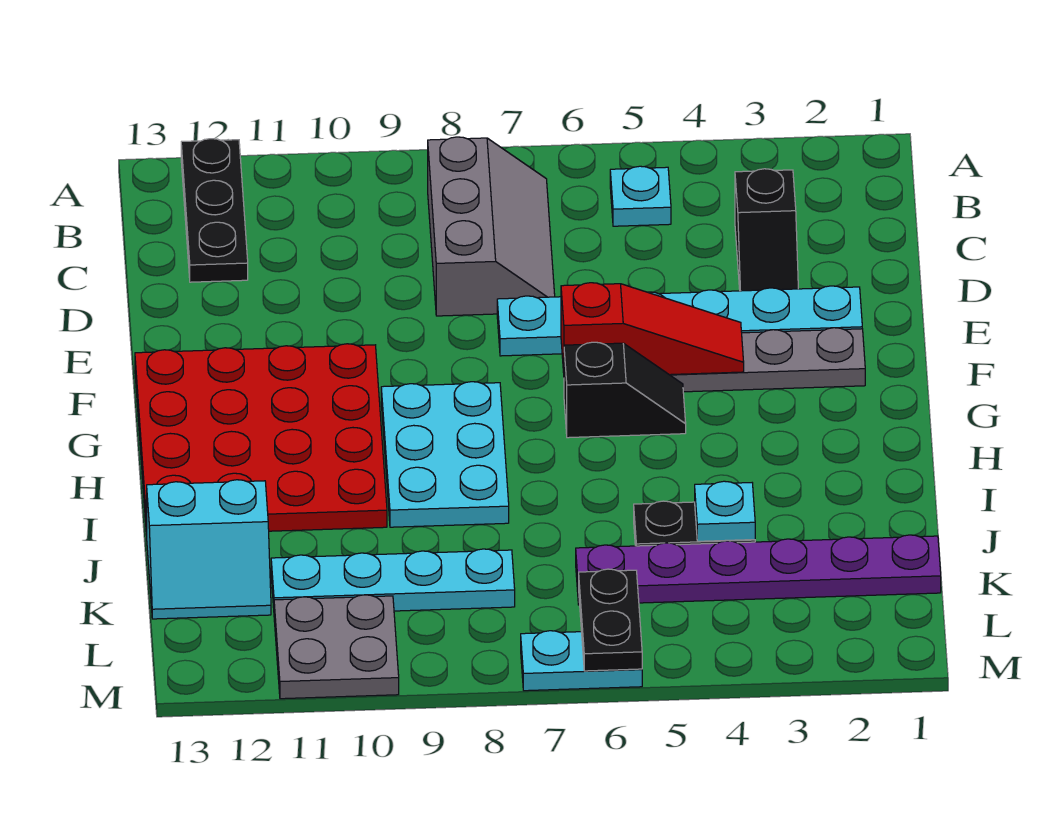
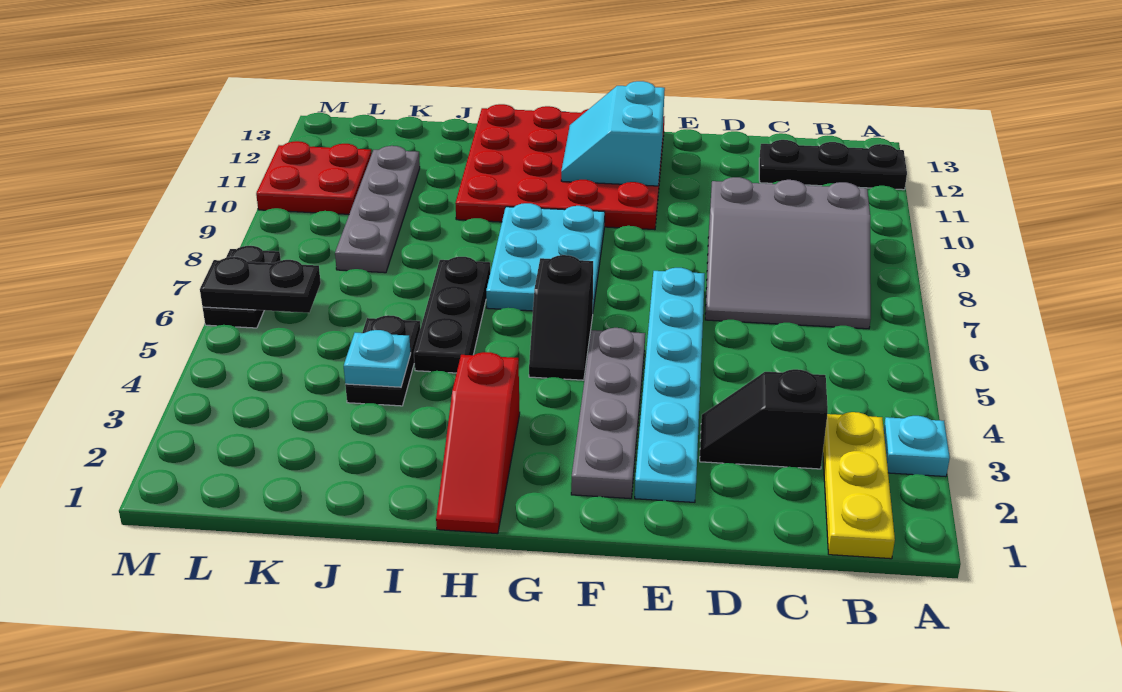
none -> yellow plate B1:B3 level 1
cyan plate B5 level 1 -> cyan plate A3 level 1
grey slope B7:D8 level 1 top 8 -> grey slope B7:D9 level 1 top 9
red slope F4:F6 level 2 top 6 -> red slope H1:H3 level 1 top 3
cyan plate G8:I9 level 1 -> cyan plate G7:H9 level 1
none -> black plate I5:I7 level 1
cyan slope J12:K13 level 1 top J -> cyan slope F11:G12 level 2 top F
purple plate K1:K6 level 1 -> none
cyan plate K8:K11 level 1 -> grey plate K8:K11 level 1
grey plate L10:M11 level 1 -> red plate L10:M11 level 1
cyan plate M6:M7 level 1 -> black plate M6:M7 level 1

